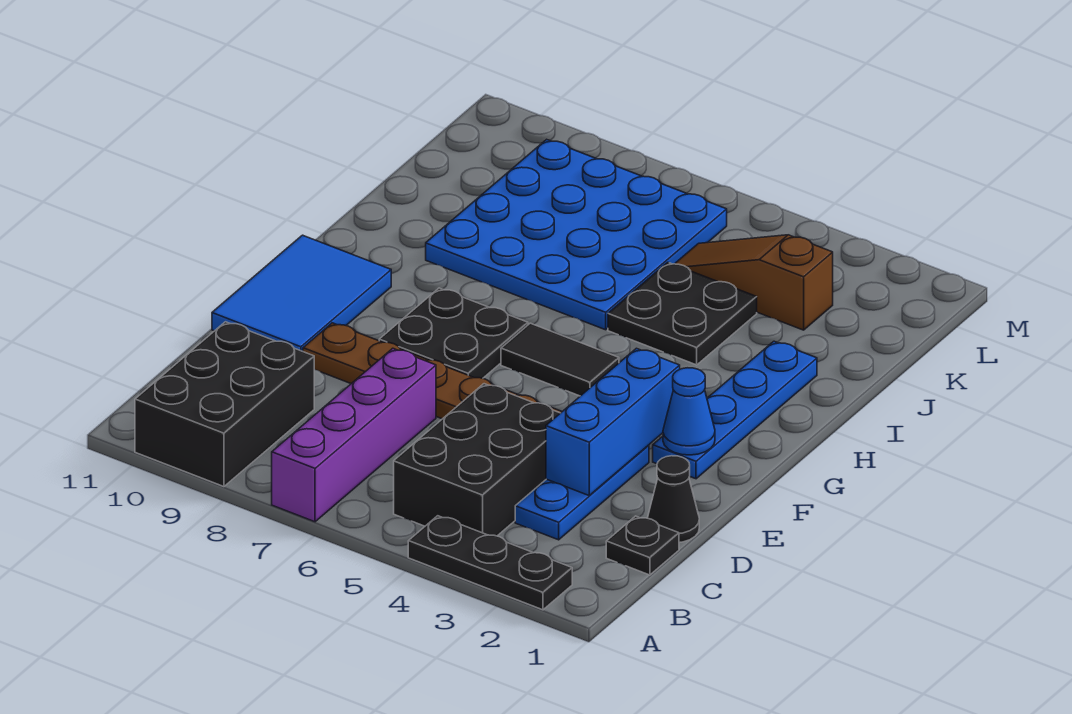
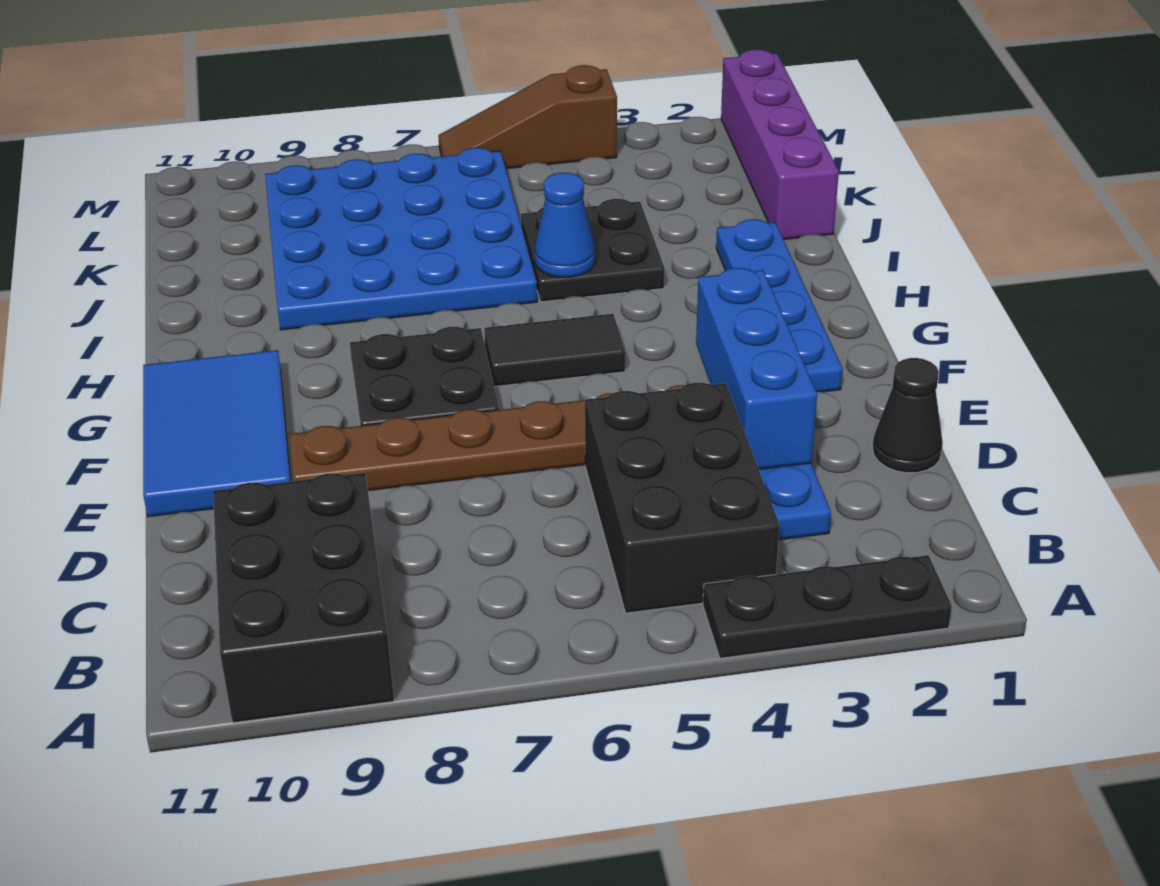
purple brick A7:D7 level 1 -> purple brick J1:M1 level 1
black plate C1 level 1 -> none
blue cone F2 level 2 -> blue cone I5 level 2
brown slope K3:K5 level 1 top 3 -> brown slope M4:M6 level 1 top 4

